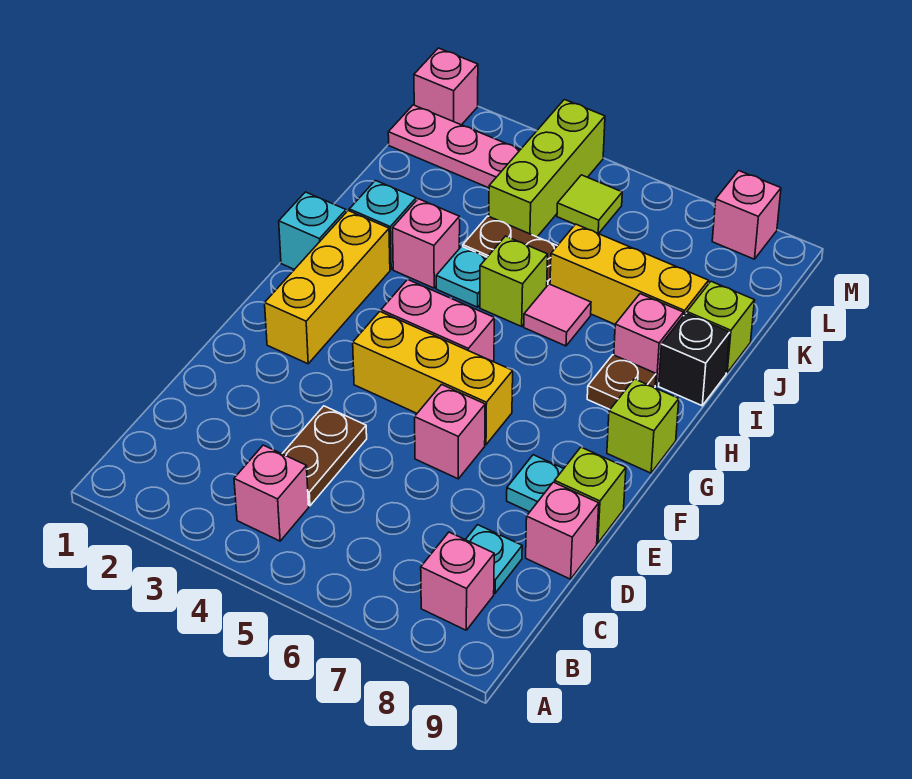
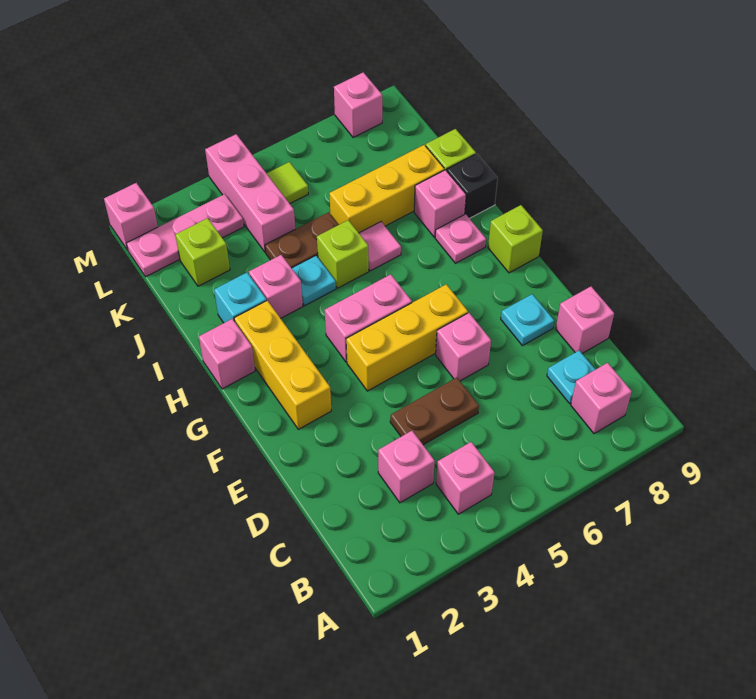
none -> pink brick C3 level 1
brown plate C4:D4 level 1 -> brown plate D4:D5 level 1
lime brick E9 level 1 -> lime brick K2 level 1
cyan brick H1 level 1 -> pink brick H1 level 1
brown plate H8 level 1 -> pink plate H8 level 1
lime brick K4:M4 level 1 -> pink brick K4:M4 level 1

